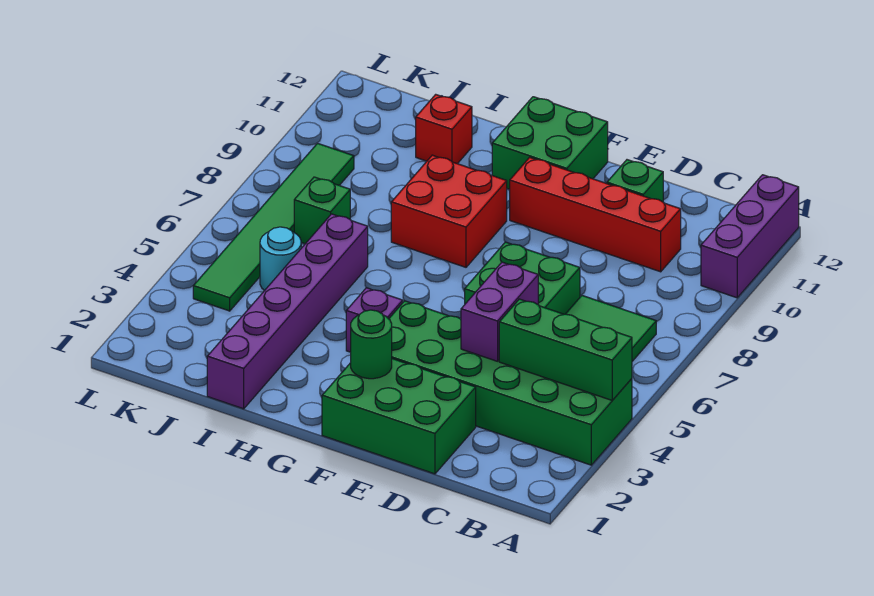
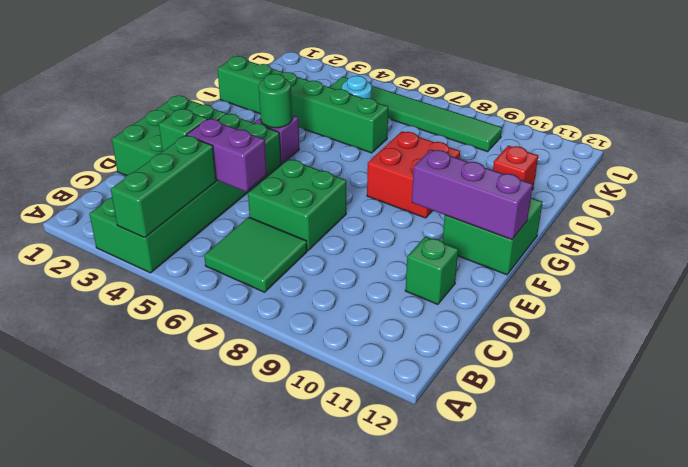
purple brick A10:A12 level 1 -> purple brick F10:F12 level 2
red brick C10:F10 level 1 -> none
green round brick F2 level 2 -> green round brick G4 level 2
purple brick I1:I6 level 1 -> green brick I1:I6 level 1
green brick J7 level 1 -> green brick D3 level 2

